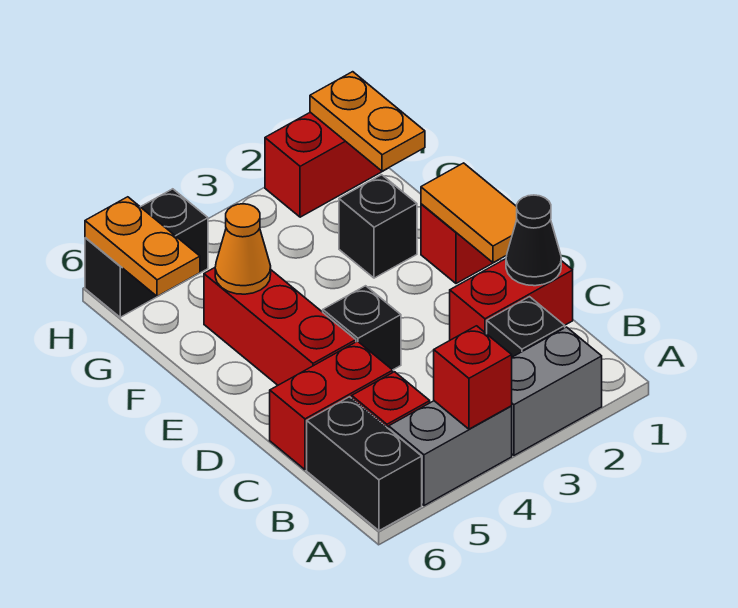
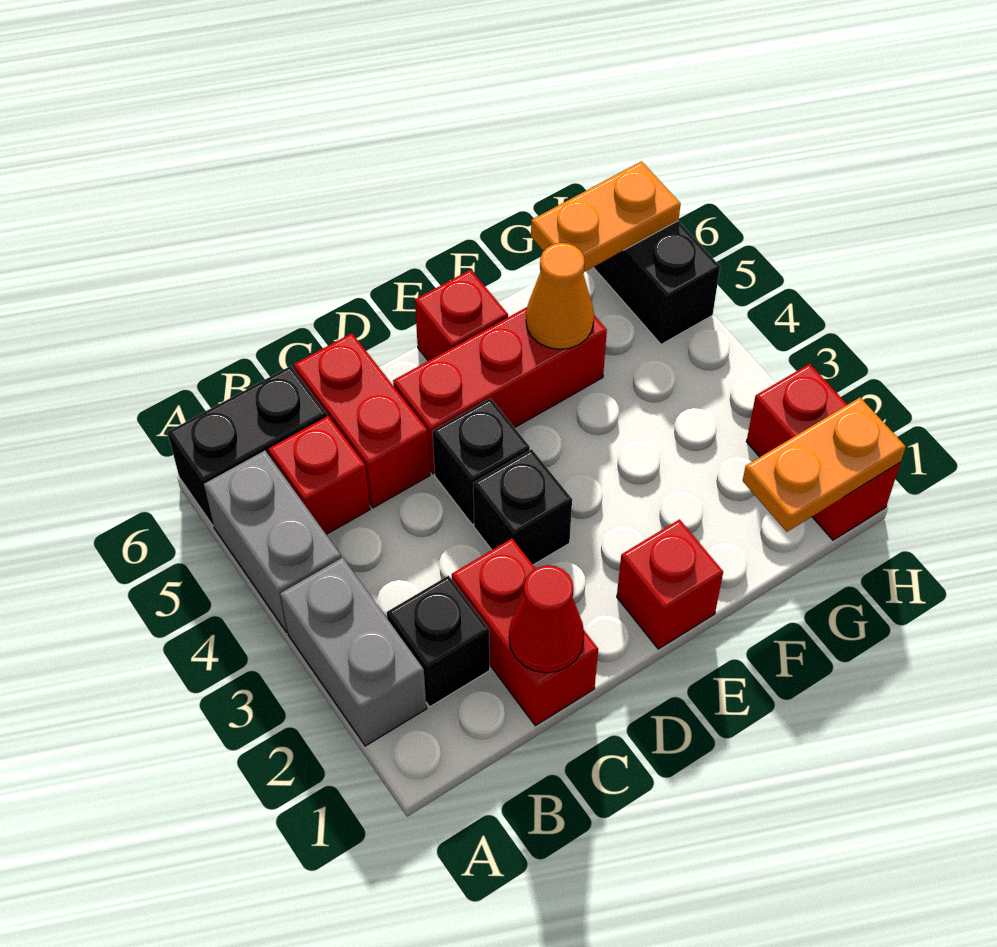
red brick A4 level 2 -> red brick E6 level 1
black cone C1 level 2 -> red cone C1 level 2
orange tile D1:E1 level 2 -> none
black brick F2 level 1 -> black brick D3 level 1

